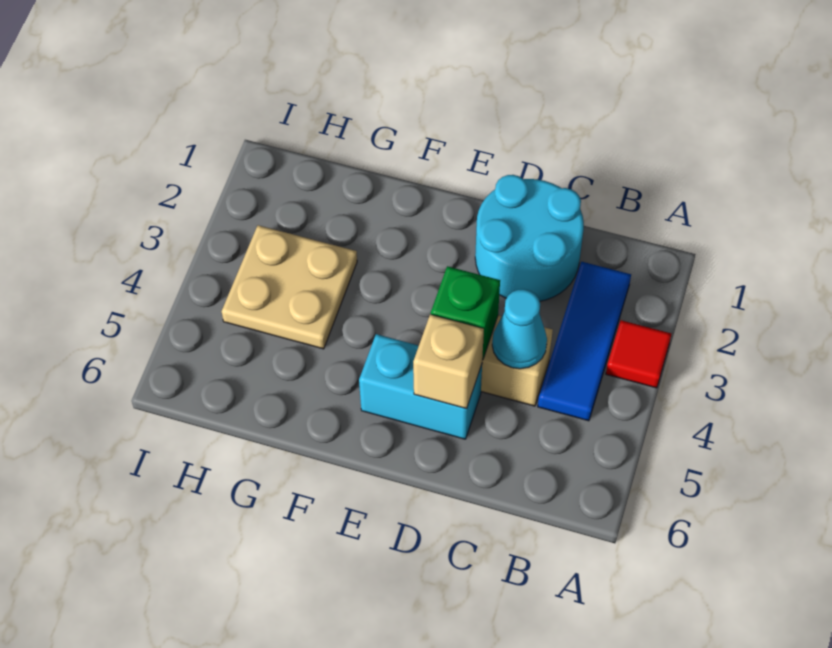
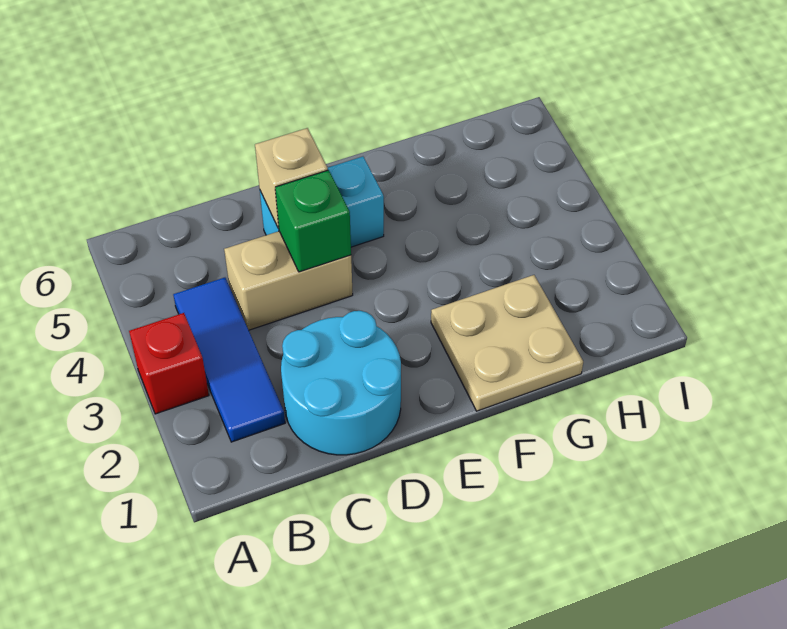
red tile A3 level 1 -> red brick A3 level 1
cyan cone C4 level 2 -> none
tan plate G3:H4 level 1 -> tan plate F1:G2 level 1

